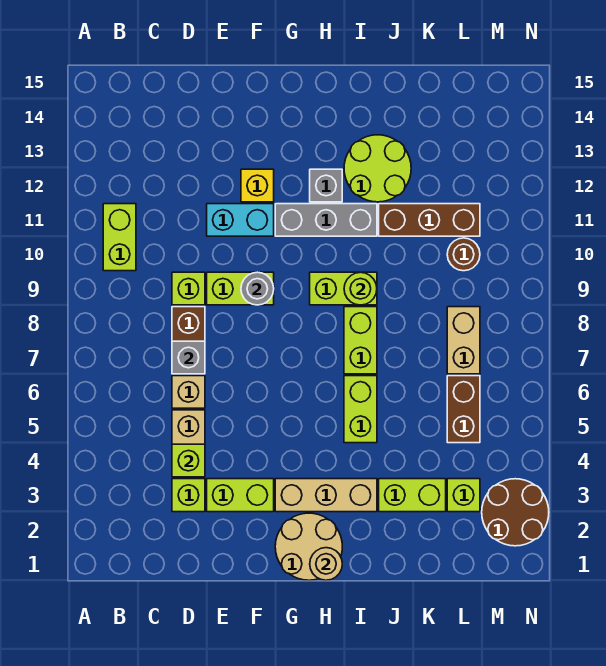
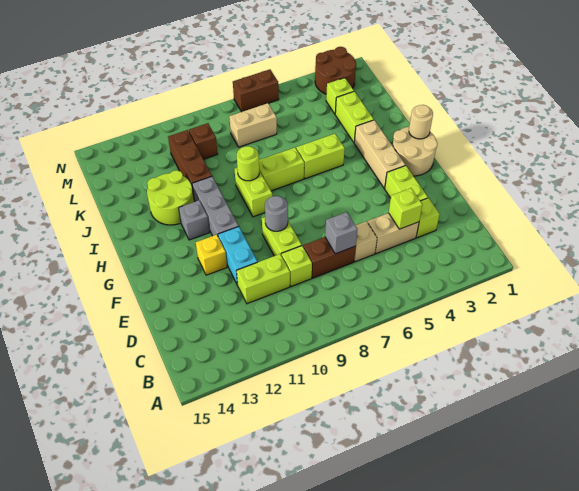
lime brick B10:B11 level 1 -> lime brick D10:D11 level 1
brown brick L5:L6 level 1 -> brown brick N6:N7 level 1
brown round brick L10 level 1 -> brown brick L10 level 1

